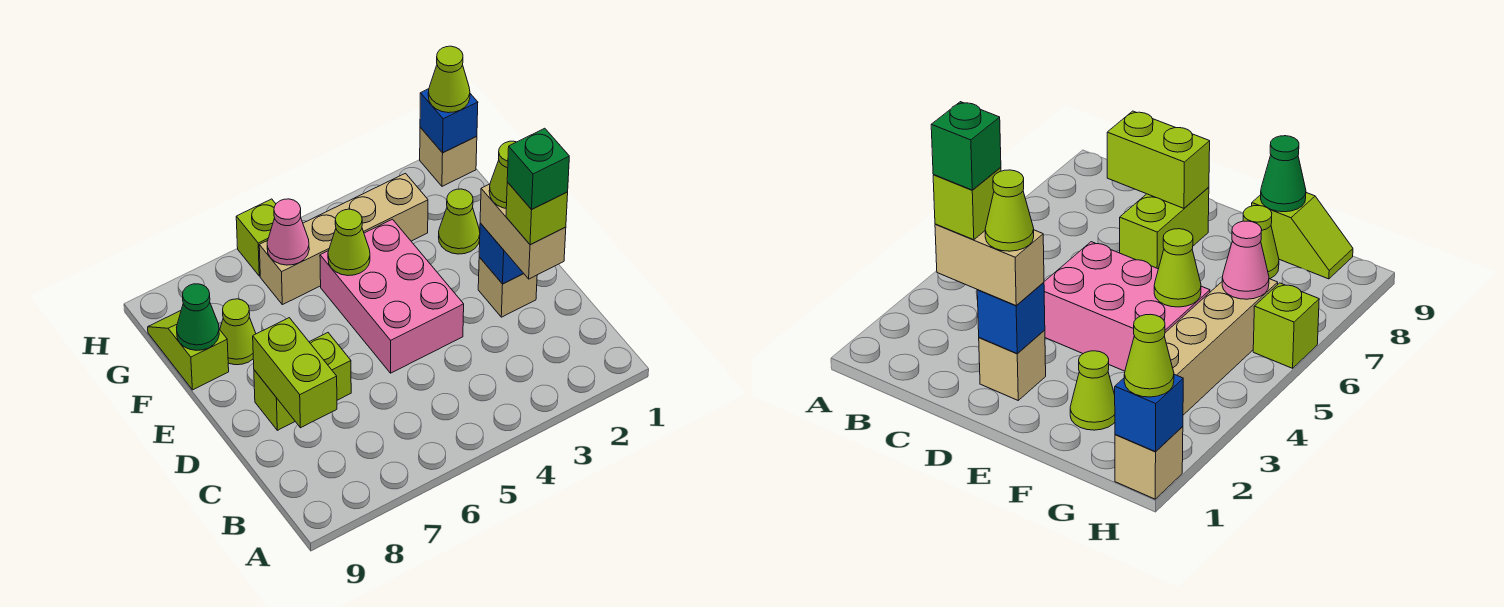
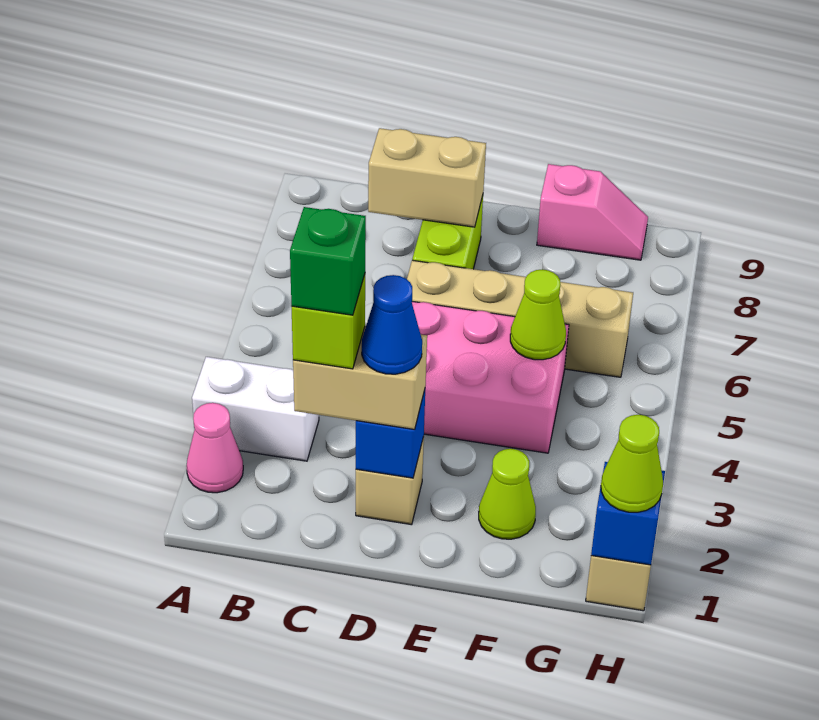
none -> white brick A3:B3 level 1
lime brick C8:D8 level 2 -> tan brick C8:D8 level 2
lime cone D2 level 4 -> blue cone D2 level 4
lime cone F8 level 1 -> none
lime slope F9:G9 level 1 top F -> pink slope F9:G9 level 1 top F
green cone F9 level 2 -> none
tan brick G3:G6 level 1 -> tan brick D6:G6 level 1
pink cone G6 level 2 -> pink cone A2 level 1
lime brick H6 level 1 -> none

